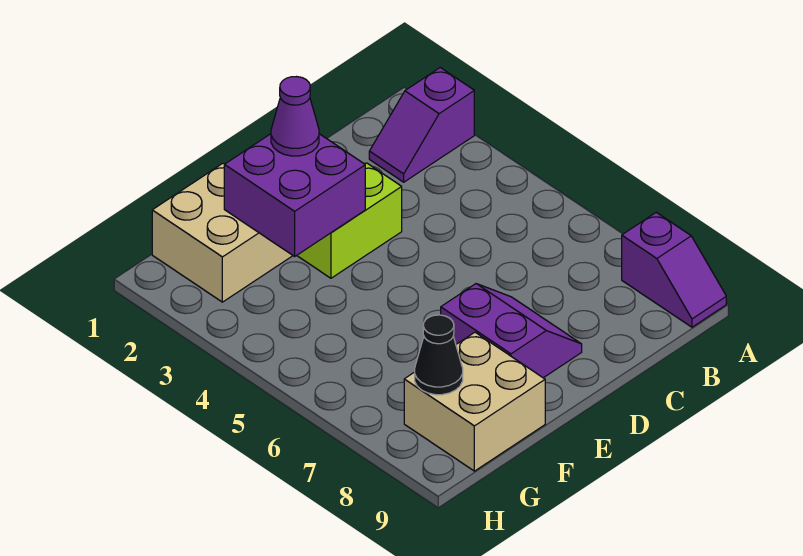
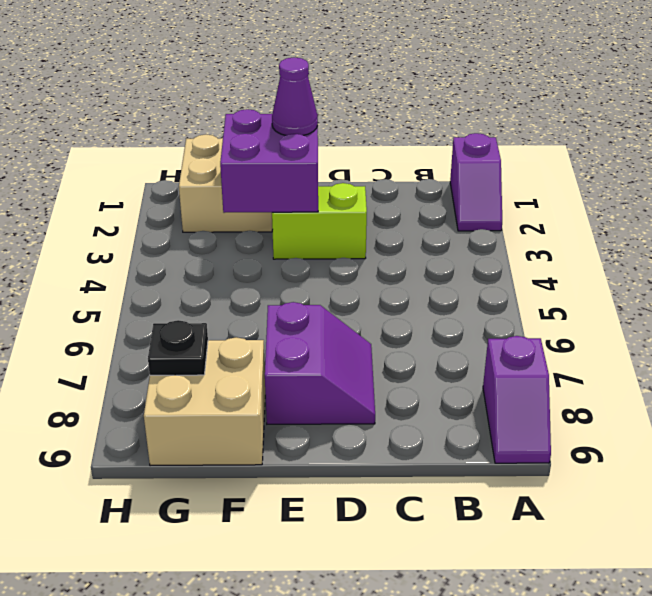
purple slope A2:B2 level 1 top A -> purple slope A1:A2 level 1 top 1
black cone G8 level 2 -> black plate G8 level 2

